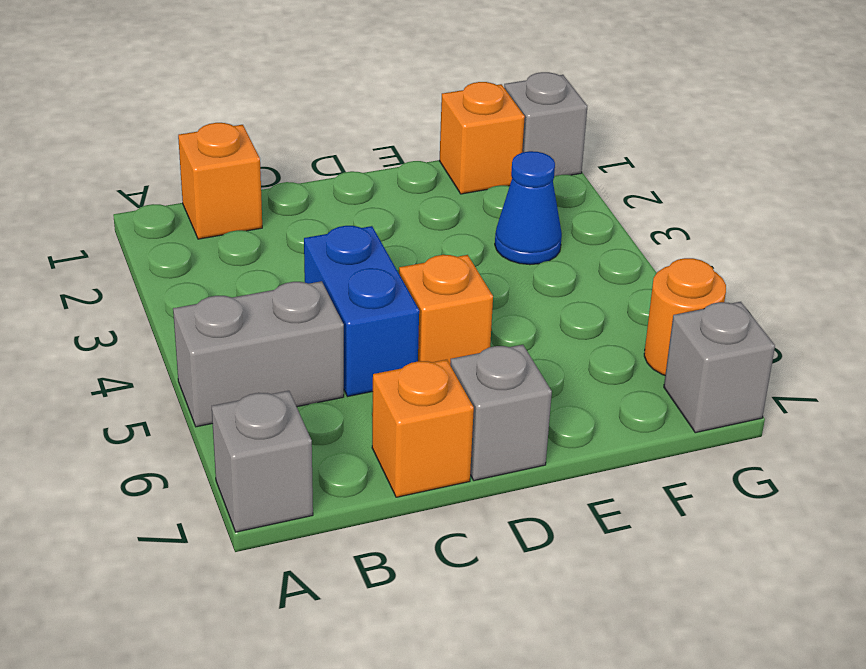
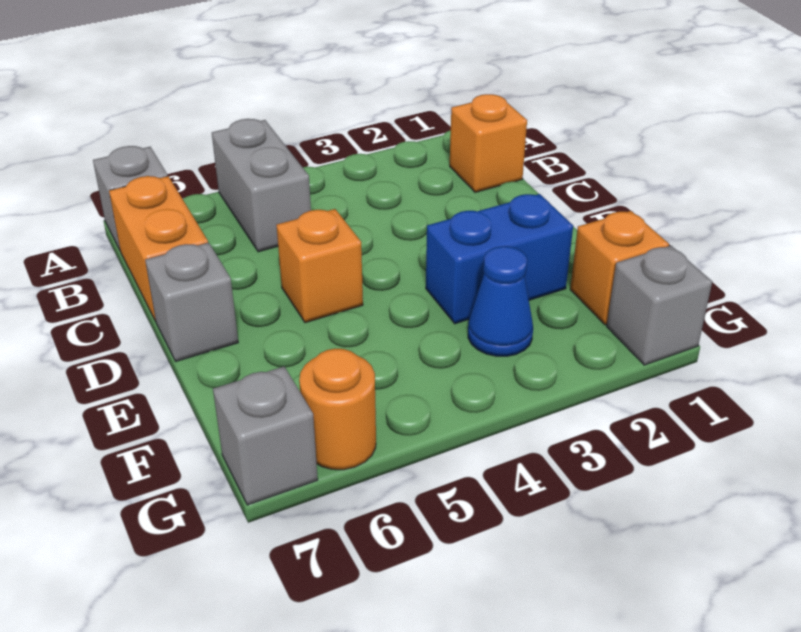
blue brick C4:C5 level 1 -> blue brick E2:E3 level 1
orange brick C7 level 1 -> orange brick B7:C7 level 1

